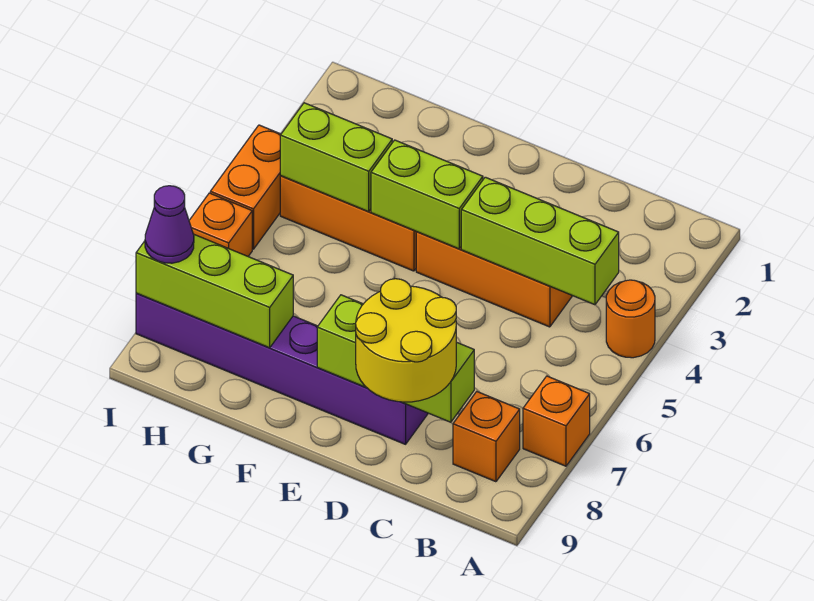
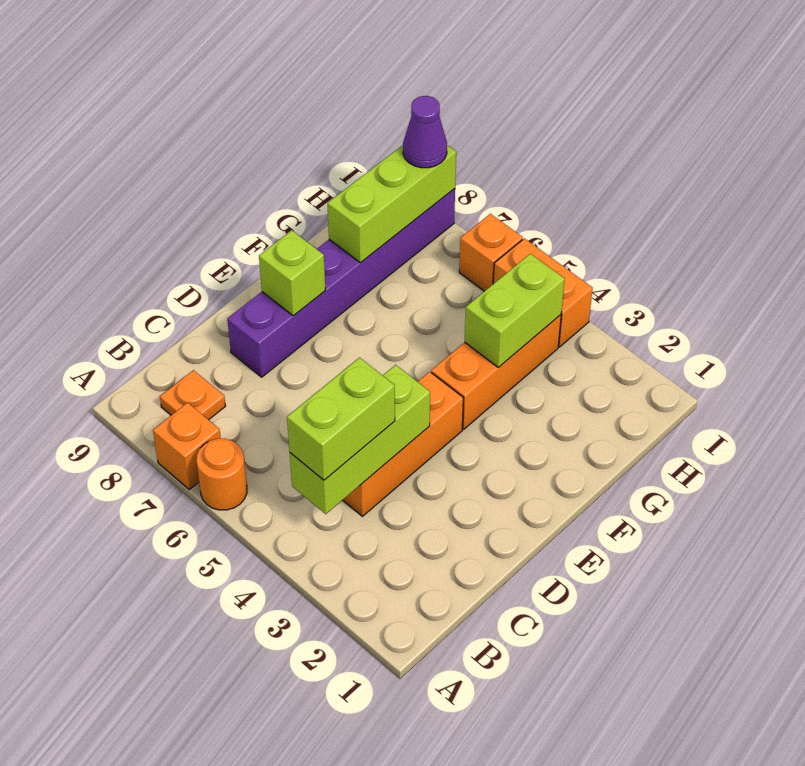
orange round brick A4 level 1 -> orange round brick A6 level 1
orange brick B8 level 1 -> orange plate B8 level 1
lime brick C8:E8 level 2 -> lime brick E8 level 2
yellow round brick C8:D9 level 3 -> none
lime brick E4:F4 level 2 -> lime brick B4:C4 level 3

